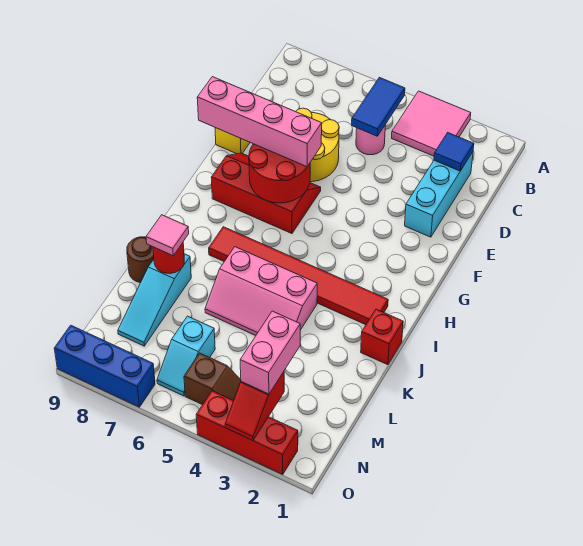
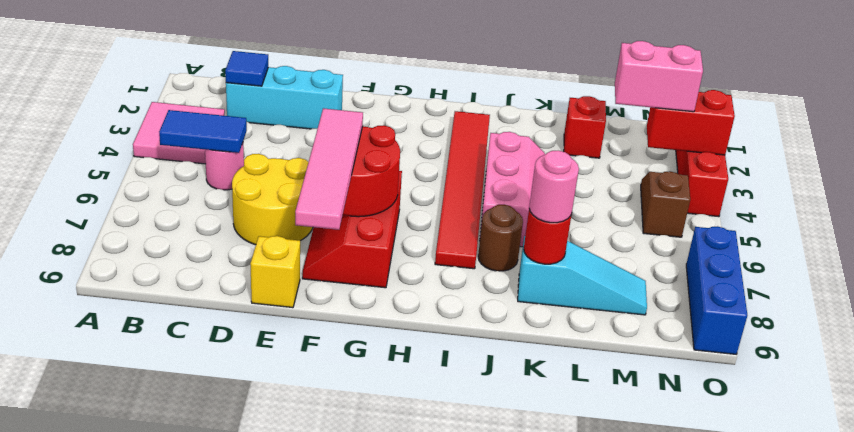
pink brick F6:F9 level 3 -> pink tile F6:F9 level 3
red brick J1 level 1 -> red brick L2 level 1
pink tile K8 level 3 -> pink round brick K8 level 3
brown round brick K9 level 1 -> brown round brick J7 level 1
cyan slope M6:N6 level 1 top M -> none
red slope N3:O3 level 2 top N -> red brick N3:O3 level 2

